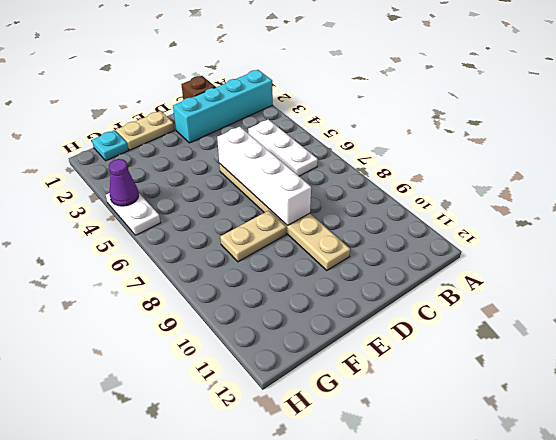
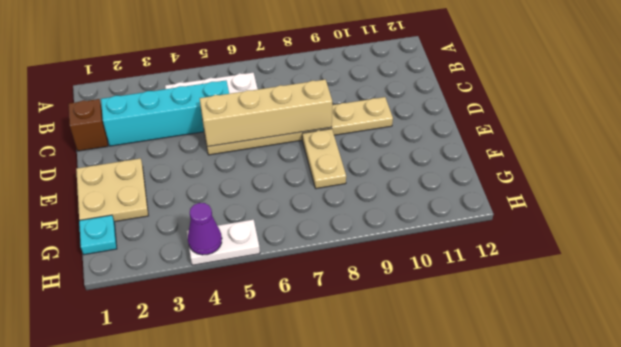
cyan brick A2:D2 level 1 -> cyan brick C2:C5 level 1
white brick D5:D8 level 2 -> tan brick D5:D8 level 2
tan plate E1:F1 level 1 -> tan plate E1:F2 level 1

